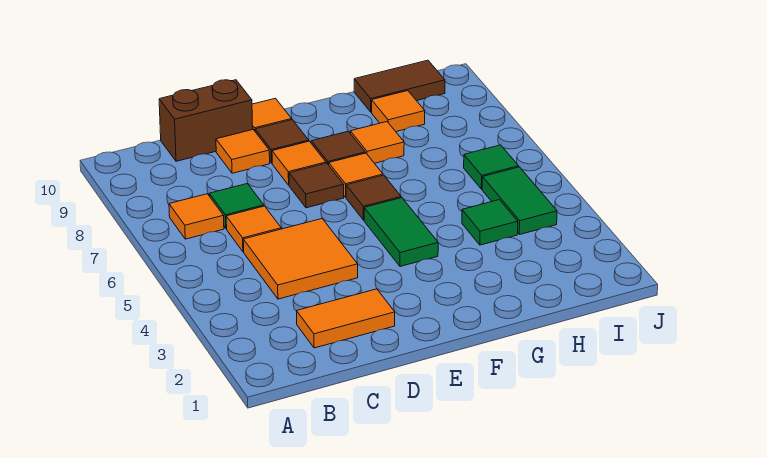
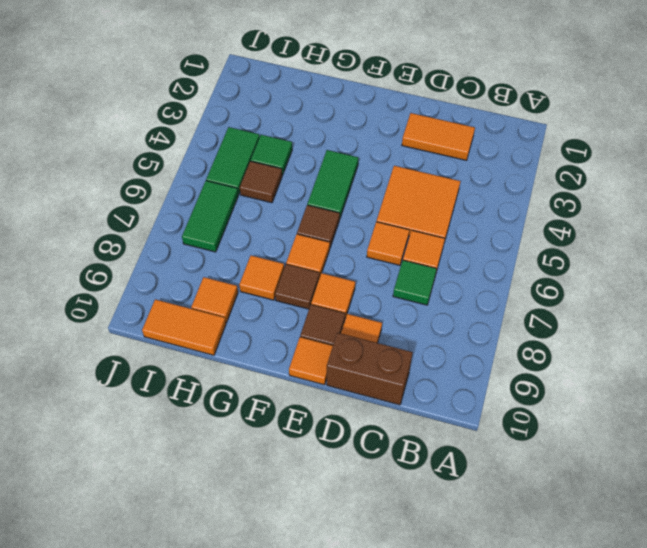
orange tile B7 level 1 -> orange tile D6 level 1
brown tile E7 level 1 -> brown tile H5 level 1
brown tile H10:I10 level 1 -> orange tile H10:I10 level 1
green tile I6 level 1 -> green tile I6:I7 level 1

